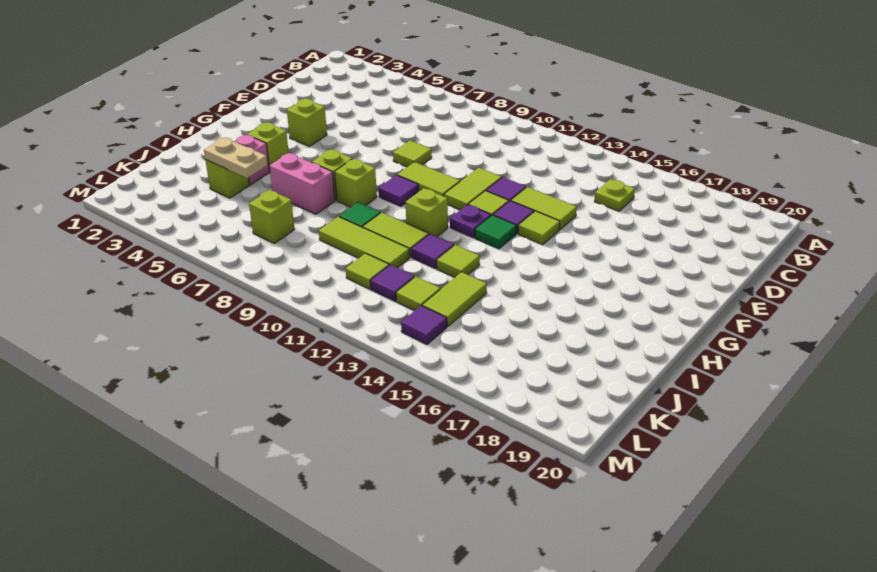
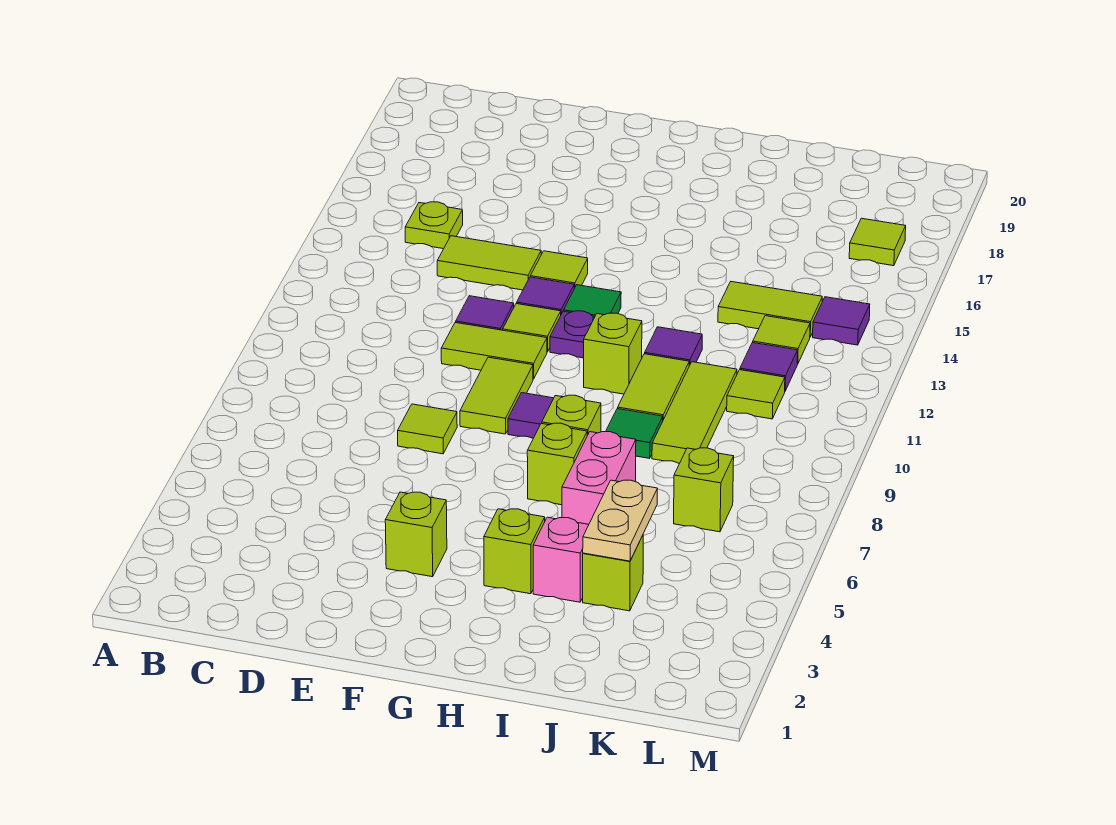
lime tile E13:E14 level 1 -> lime tile D14:E14 level 1
lime tile I13 level 1 -> lime tile L17 level 1

